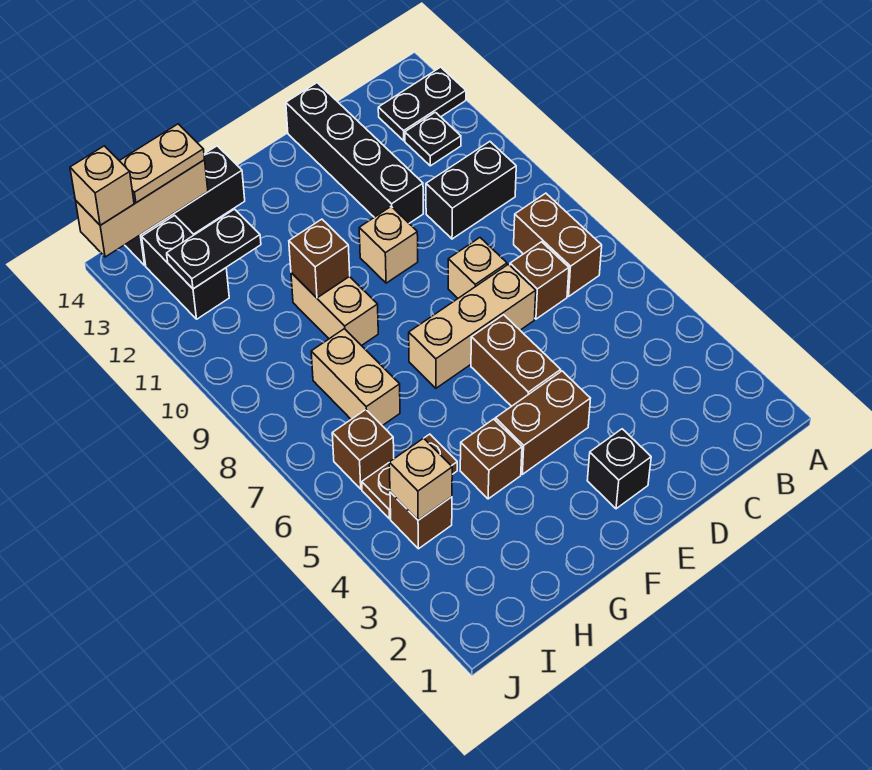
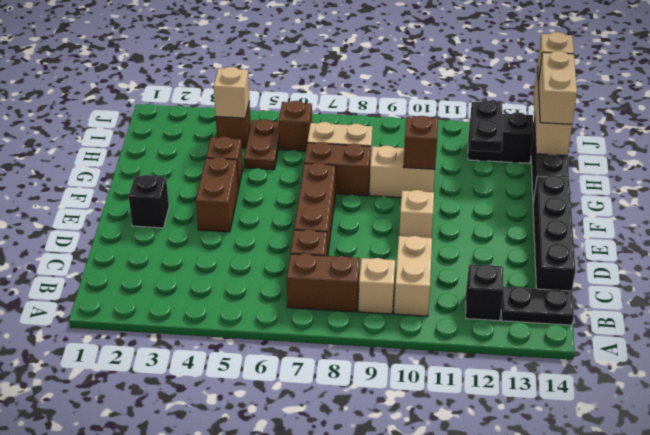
black plate A13:B13 level 1 -> black plate B13:B14 level 1
black brick B10:C10 level 1 -> tan brick B10:C10 level 1
black plate B12 level 1 -> black brick B12 level 1
tan brick D7:F7 level 1 -> brown brick D7:F7 level 1
tan brick D8 level 1 -> tan brick B9 level 1
black brick D11:D14 level 1 -> black brick C14:F14 level 1
brown brick E5:E6 level 1 -> brown brick G7:G8 level 1
tan plate H14:I14 level 3 -> tan brick H14:I14 level 3

